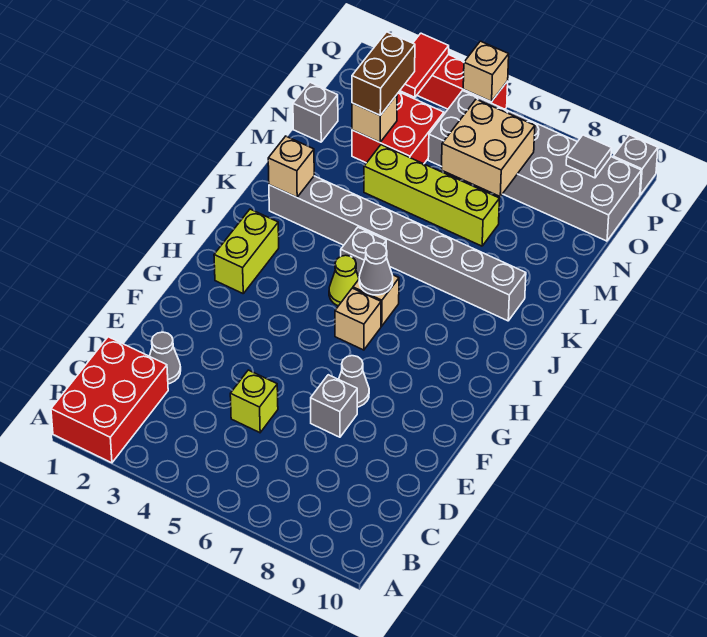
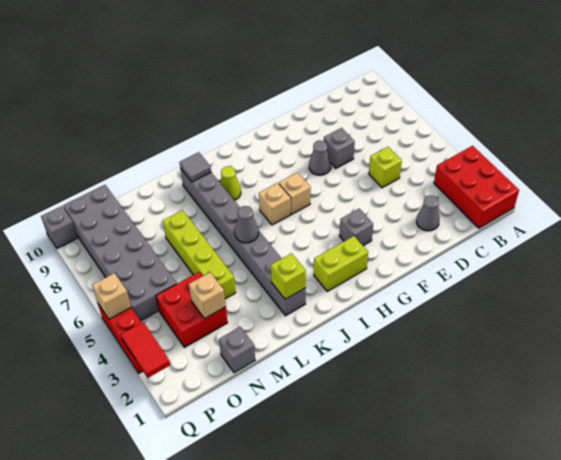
red brick A1:C2 level 1 -> red brick A1:B3 level 1
lime cone I5 level 1 -> lime cone J8 level 1
grey cone I6 level 2 -> grey cone K5 level 2
grey brick J5 level 1 -> grey brick G3 level 1
tan brick K2 level 2 -> lime brick K2 level 2
brown brick N3:O3 level 3 -> none
tan brick N6:O7 level 2 -> none
red tile P3:Q3 level 2 -> red tile Q2:Q3 level 2
grey tile P9 level 2 -> grey tile K9 level 2

